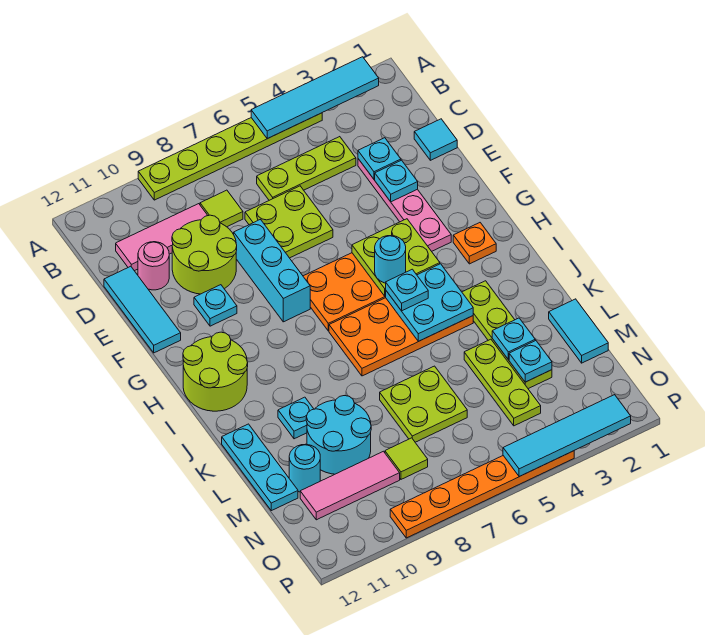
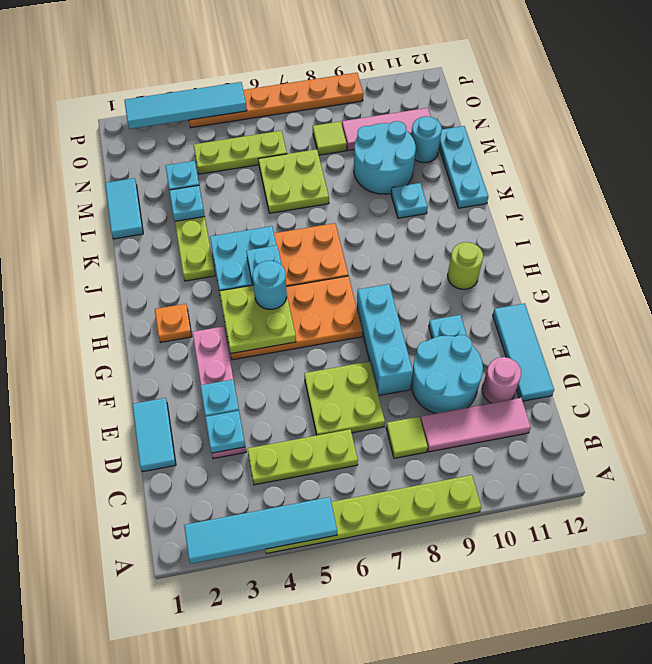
cyan tile D1 level 1 -> cyan tile D1:E1 level 1
lime round brick D9:E10 level 1 -> cyan round brick D9:E10 level 1
lime round brick H11:I12 level 1 -> lime round brick H11 level 1
lime plate L4:N4 level 1 -> lime plate N4:N6 level 1

